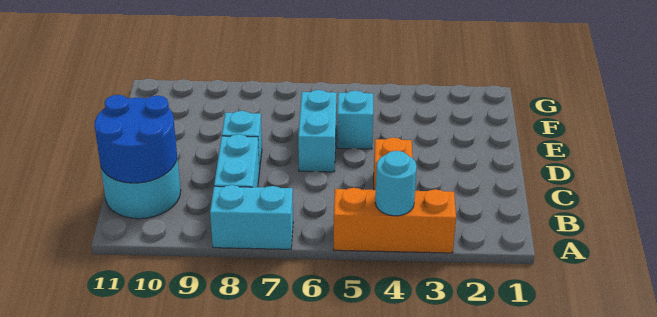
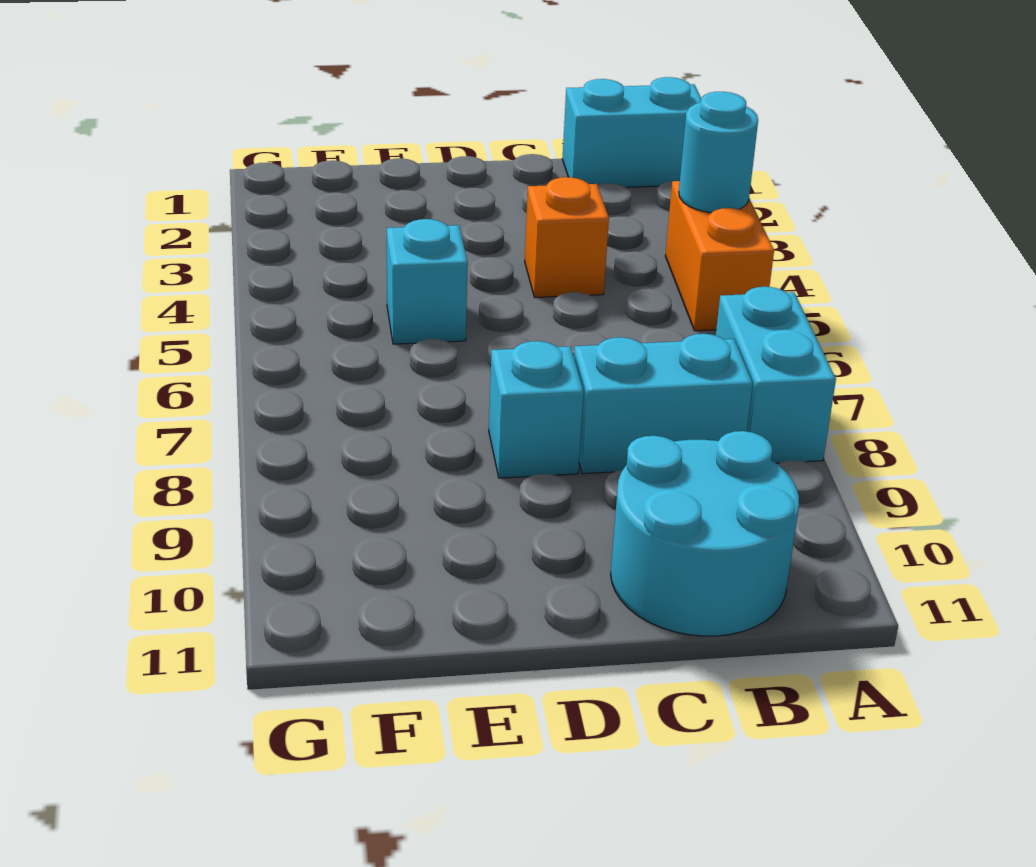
orange brick A3:A5 level 1 -> orange brick A4:A5 level 1
blue round brick B10:C11 level 2 -> none
cyan brick D6:E6 level 1 -> cyan brick A1:B1 level 1

